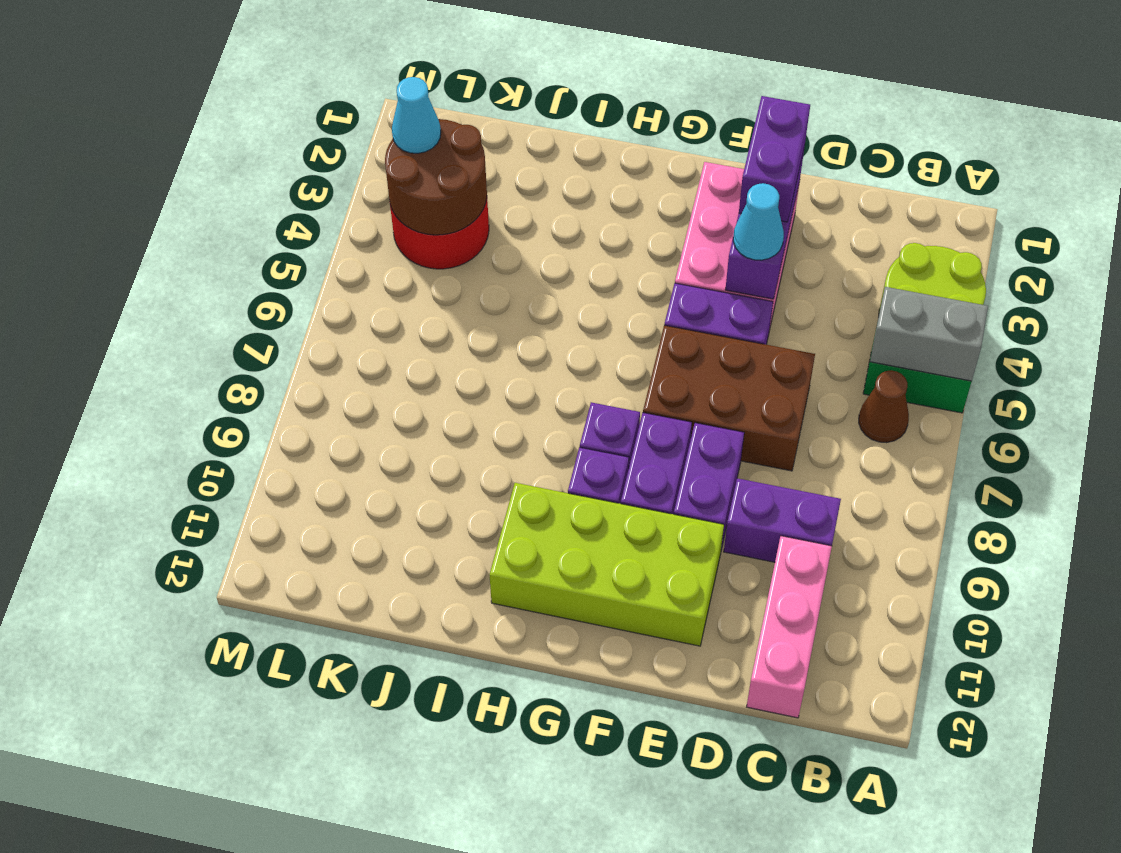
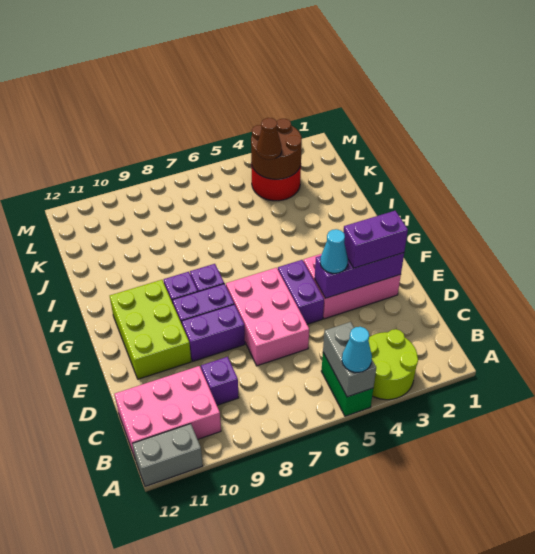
none -> grey brick A11:A12 level 1
brown cone B6 level 1 -> brown cone K4 level 3
purple brick C9:D9 level 1 -> purple brick C9 level 1
pink brick C10:C12 level 1 -> pink brick B10:C12 level 1
brown brick D6:F7 level 1 -> pink brick D6:F7 level 1
lime brick E10:H11 level 1 -> lime brick E10:G11 level 1
cyan cone L3 level 3 -> cyan cone A5 level 3

